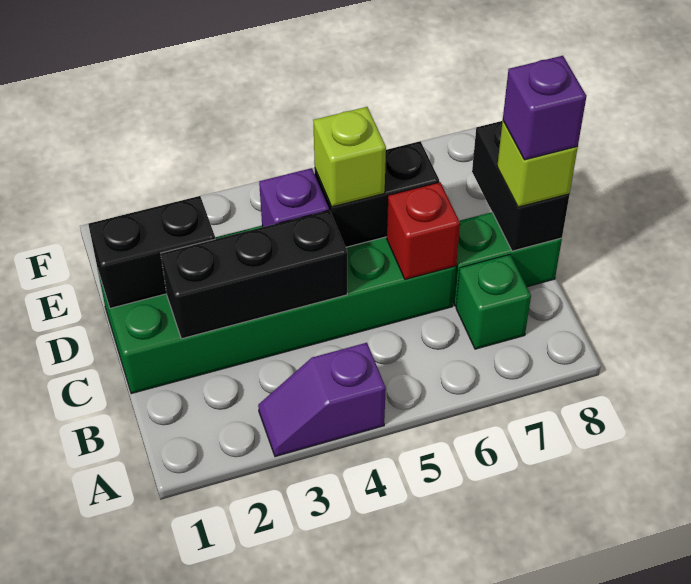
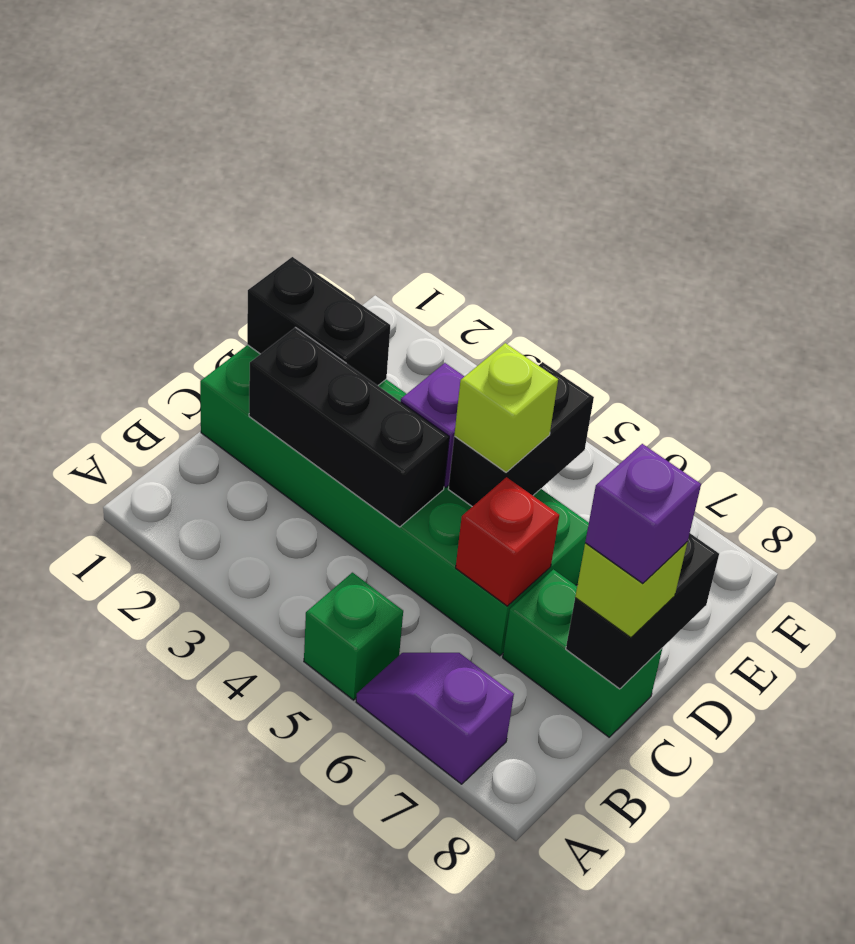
purple slope A3:A4 level 1 top 4 -> purple slope A6:A7 level 1 top 7
green brick B7 level 1 -> green brick A5 level 1
black brick D5:D6 level 2 -> black brick D5:E5 level 2

